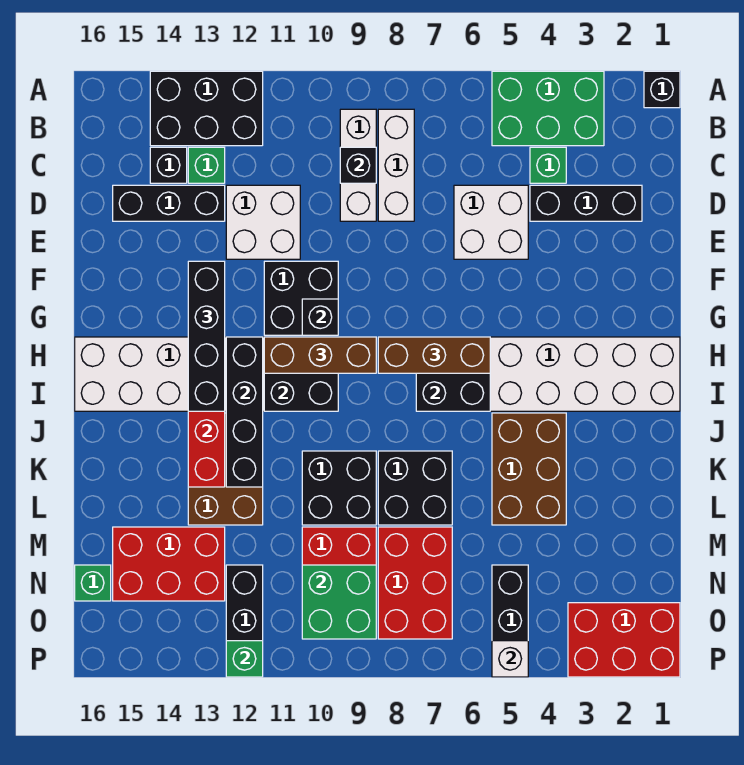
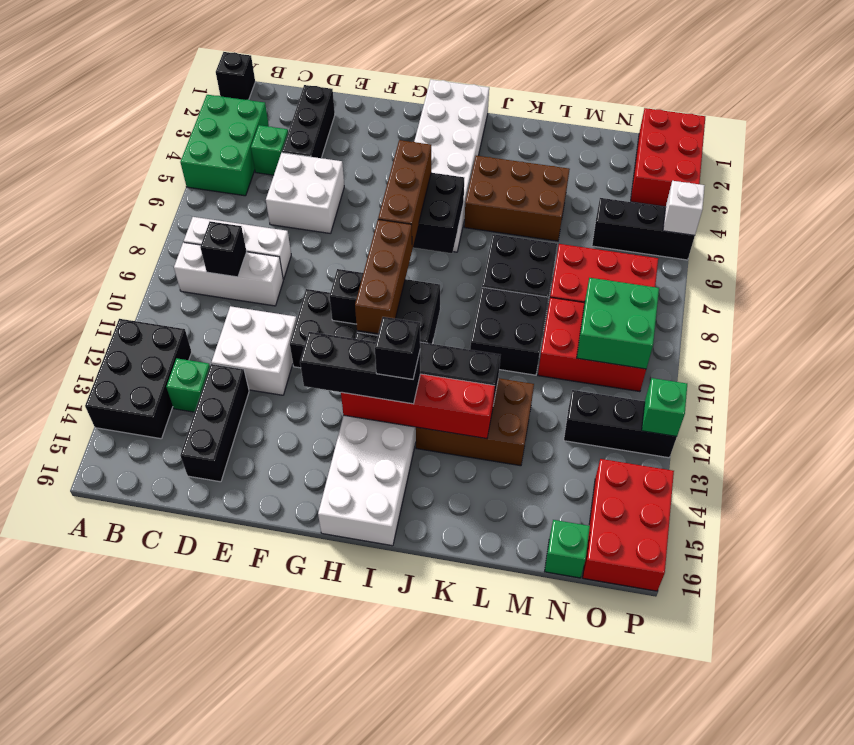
black brick C14 level 1 -> black brick I13 level 4
black brick F13:I13 level 3 -> black brick G13:I13 level 3
red brick M13:N15 level 1 -> red brick O14:P16 level 1

